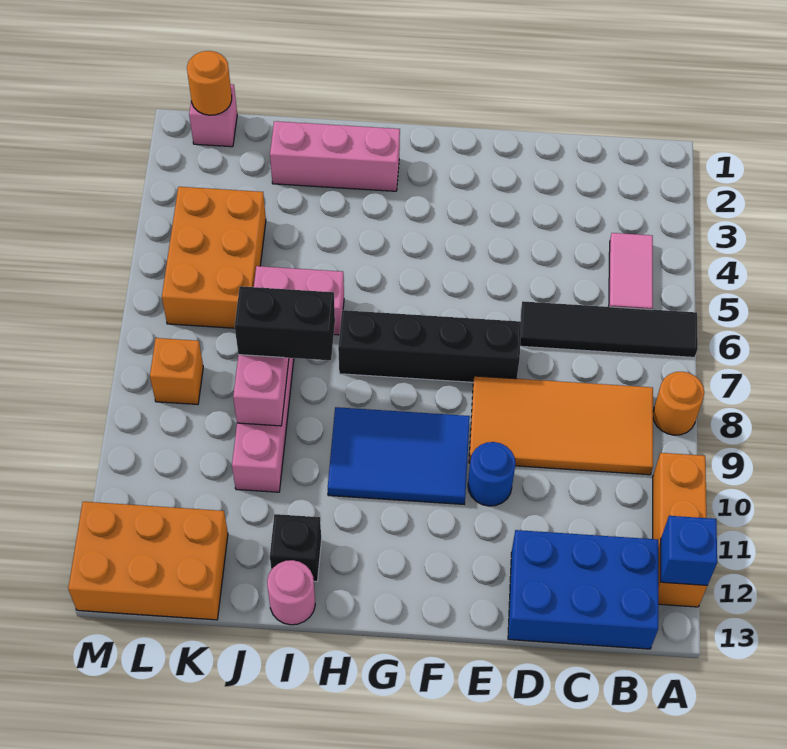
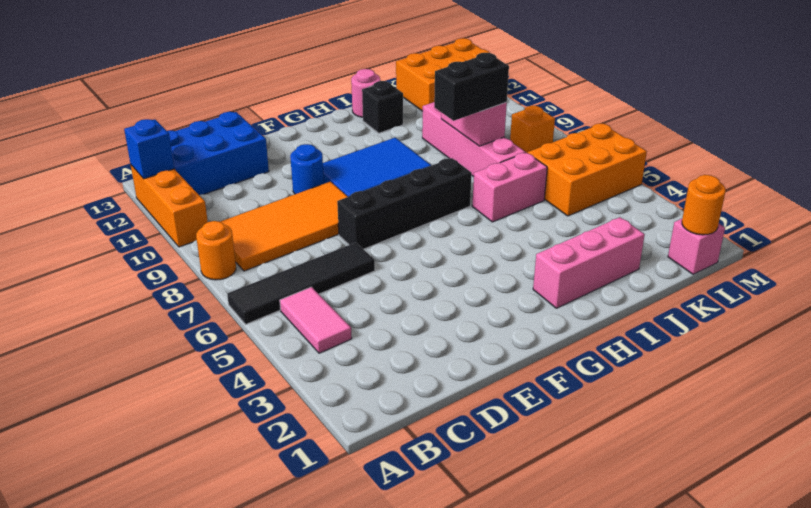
orange brick K4:L6 level 1 -> orange brick K5:M6 level 1

